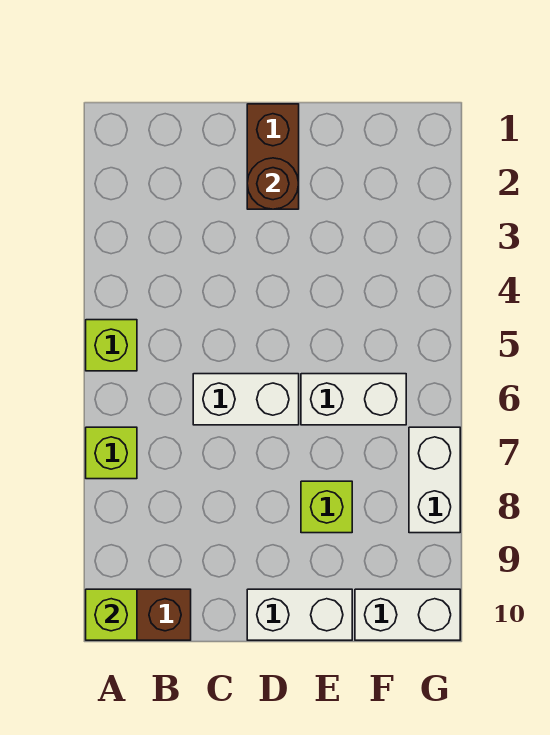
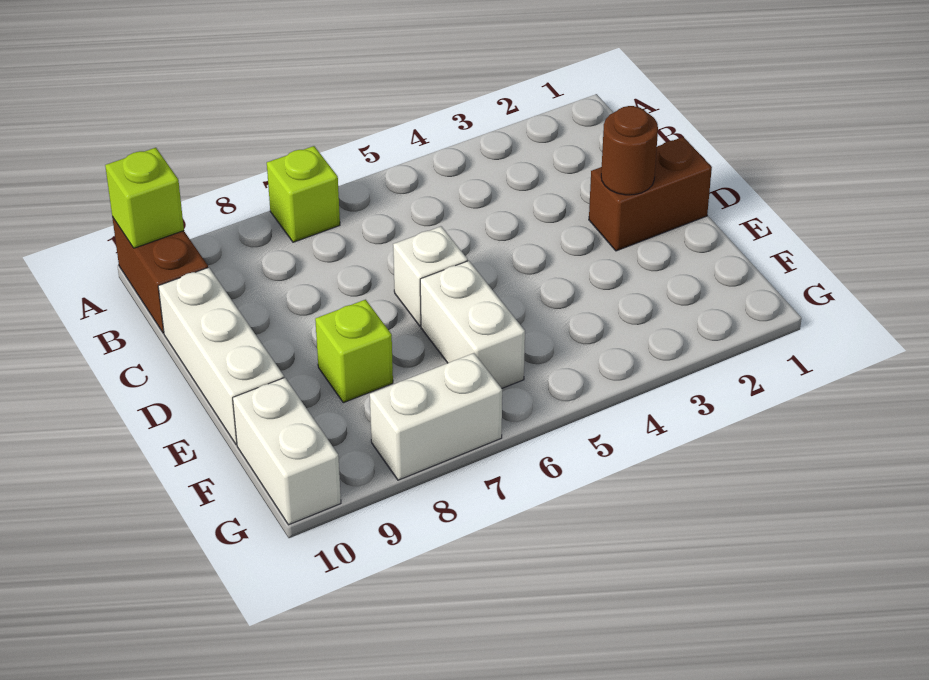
lime brick A5 level 1 -> none
white brick C6:D6 level 1 -> white brick D6 level 1
white brick D10:E10 level 1 -> white brick C10:E10 level 1

